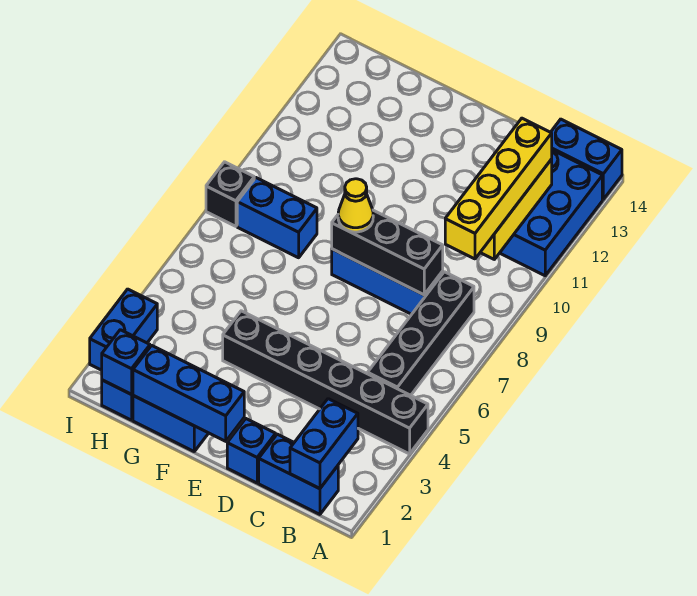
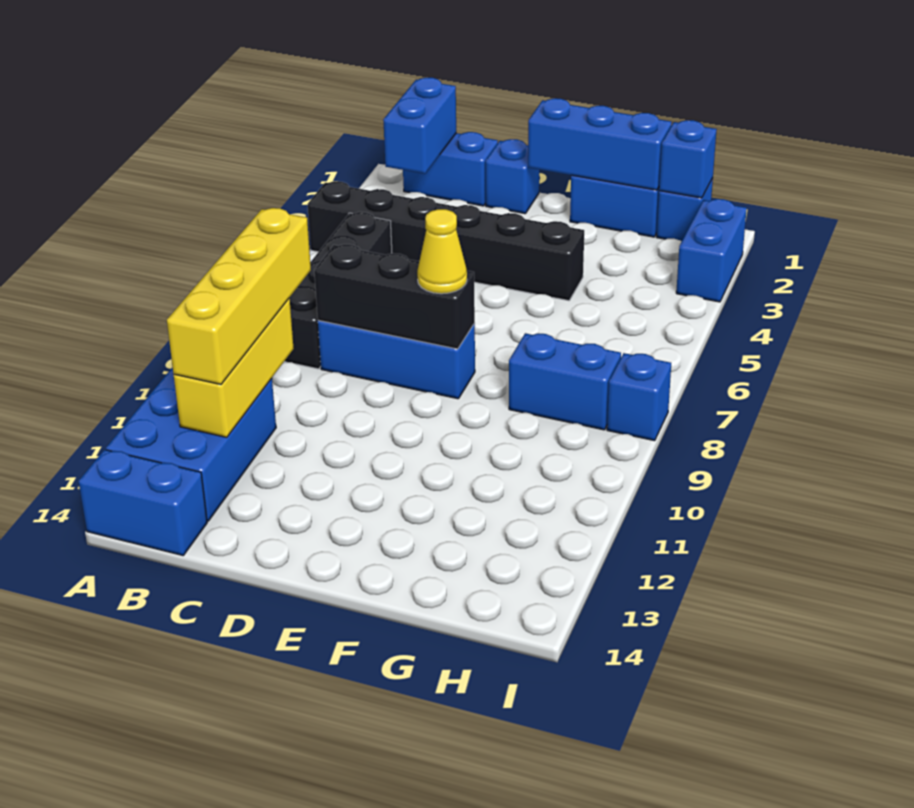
black brick I8 level 1 -> blue brick I8 level 1

